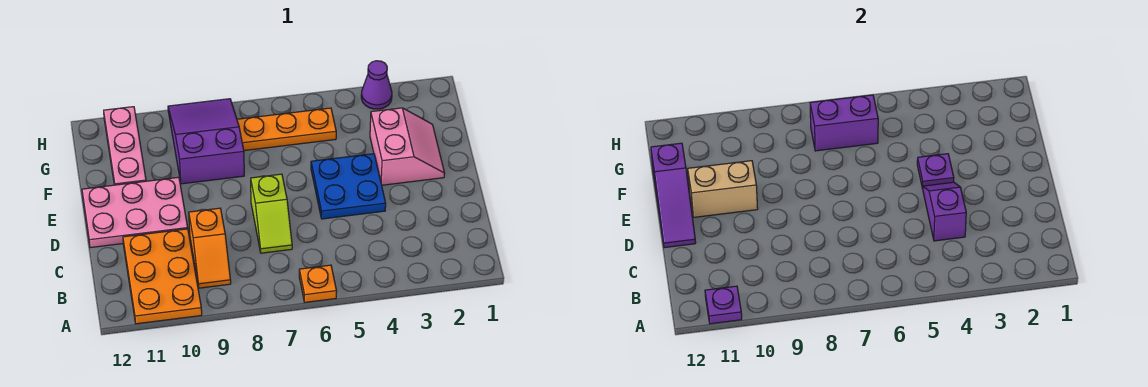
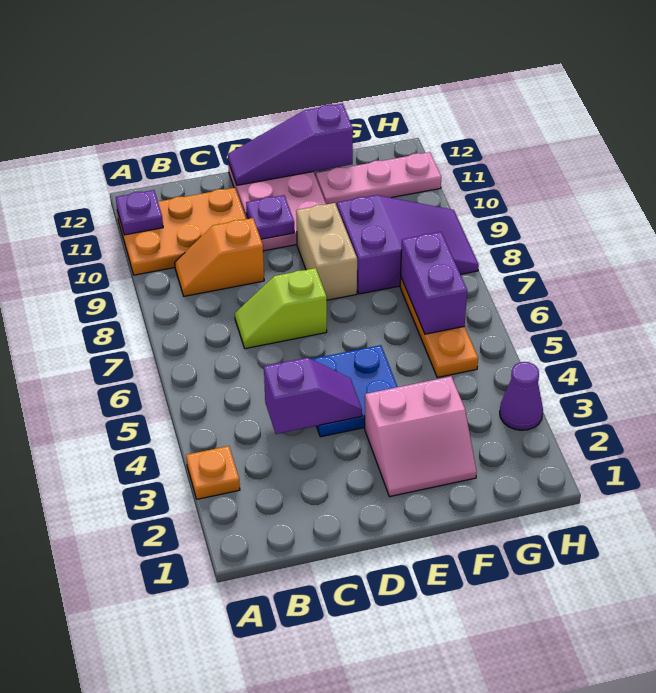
orange plate A6 level 1 -> orange plate A3 level 1
purple plate E4 level 2 -> purple plate D10 level 2
tan brick E10:E11 level 2 -> tan brick E8:E9 level 1

